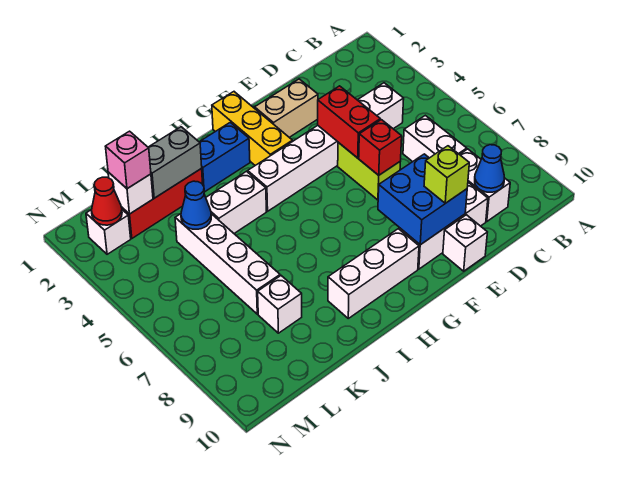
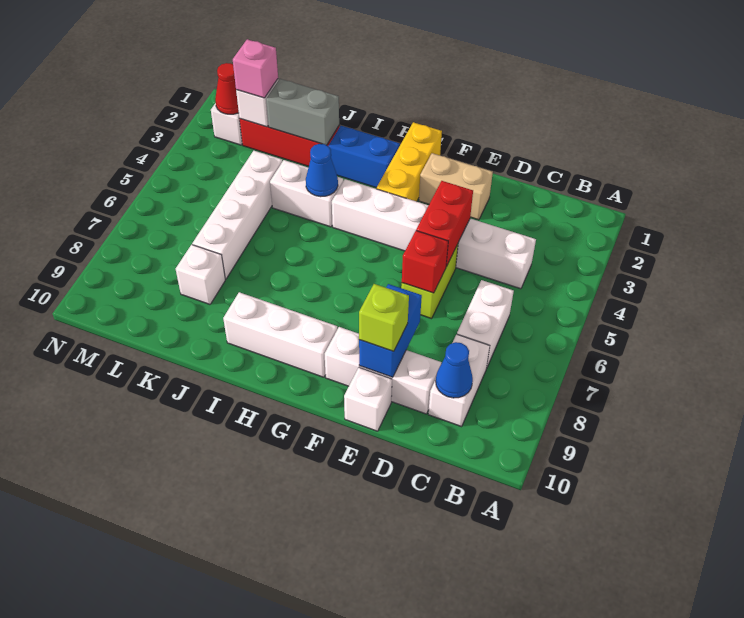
blue brick E8:F9 level 2 -> blue brick E8:E9 level 2
blue cone K4 level 2 -> blue cone I4 level 2

